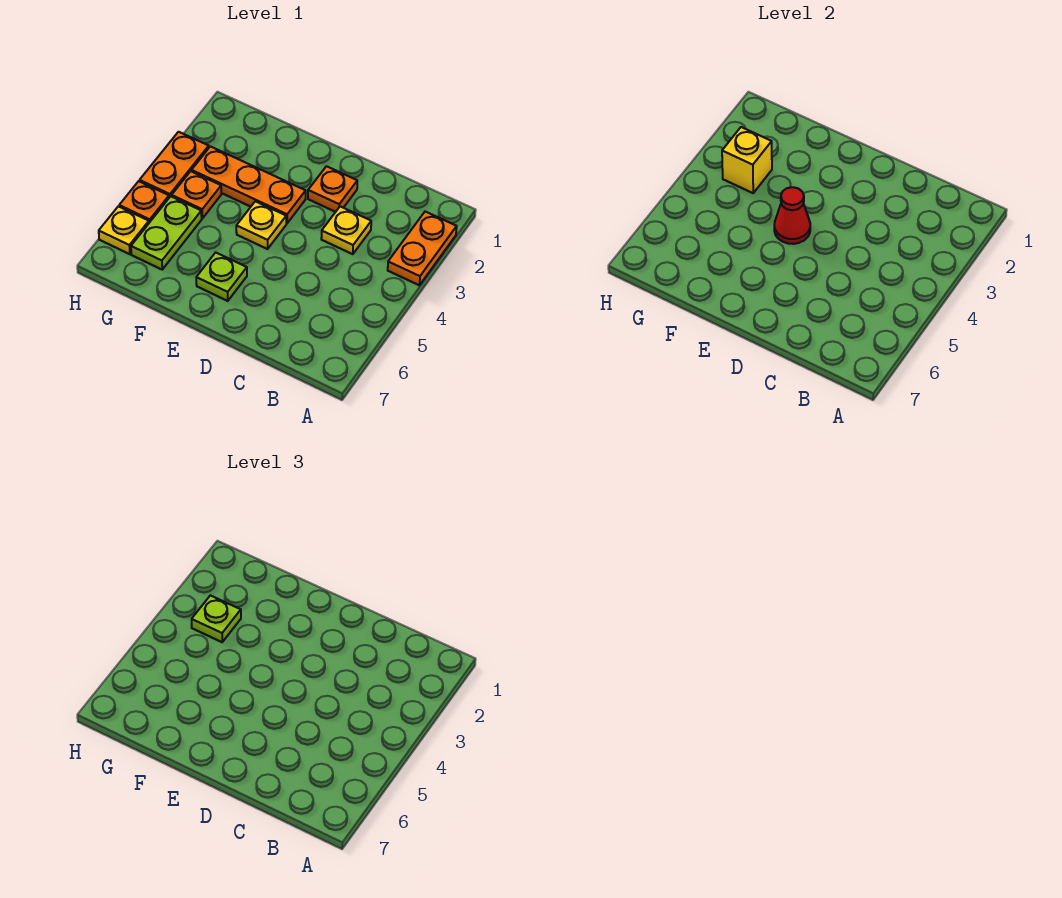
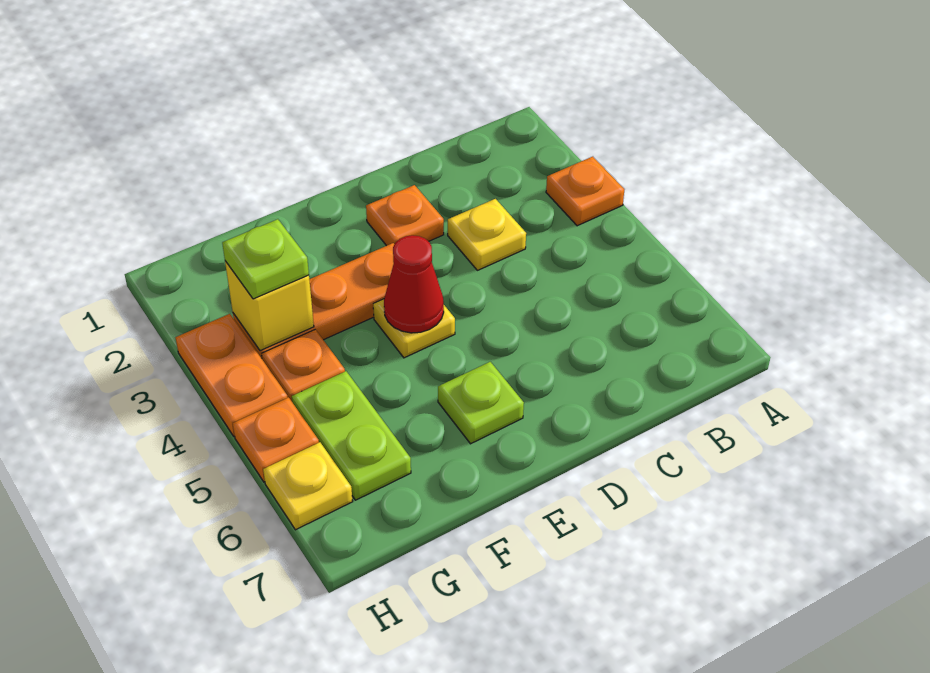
orange plate A2:A3 level 1 -> orange plate A3 level 1

